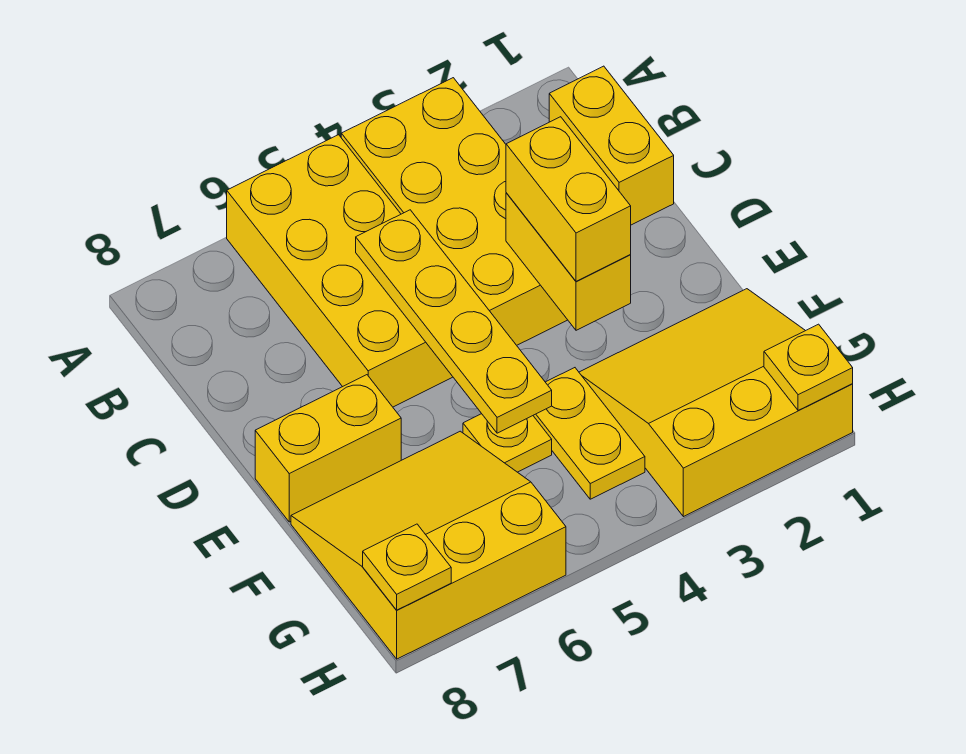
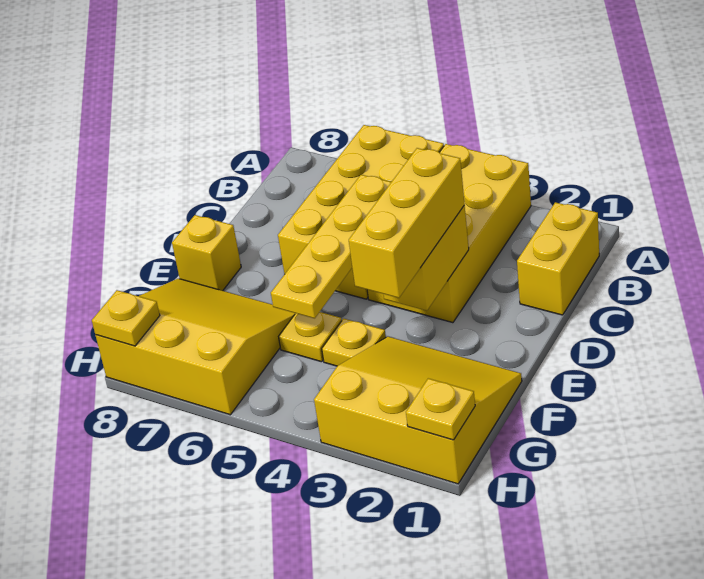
yellow brick D3:E3 level 3 -> yellow brick D3:F3 level 3
yellow brick E7:E8 level 1 -> yellow brick E8 level 1
yellow plate F4:G4 level 1 -> yellow plate F4 level 1

